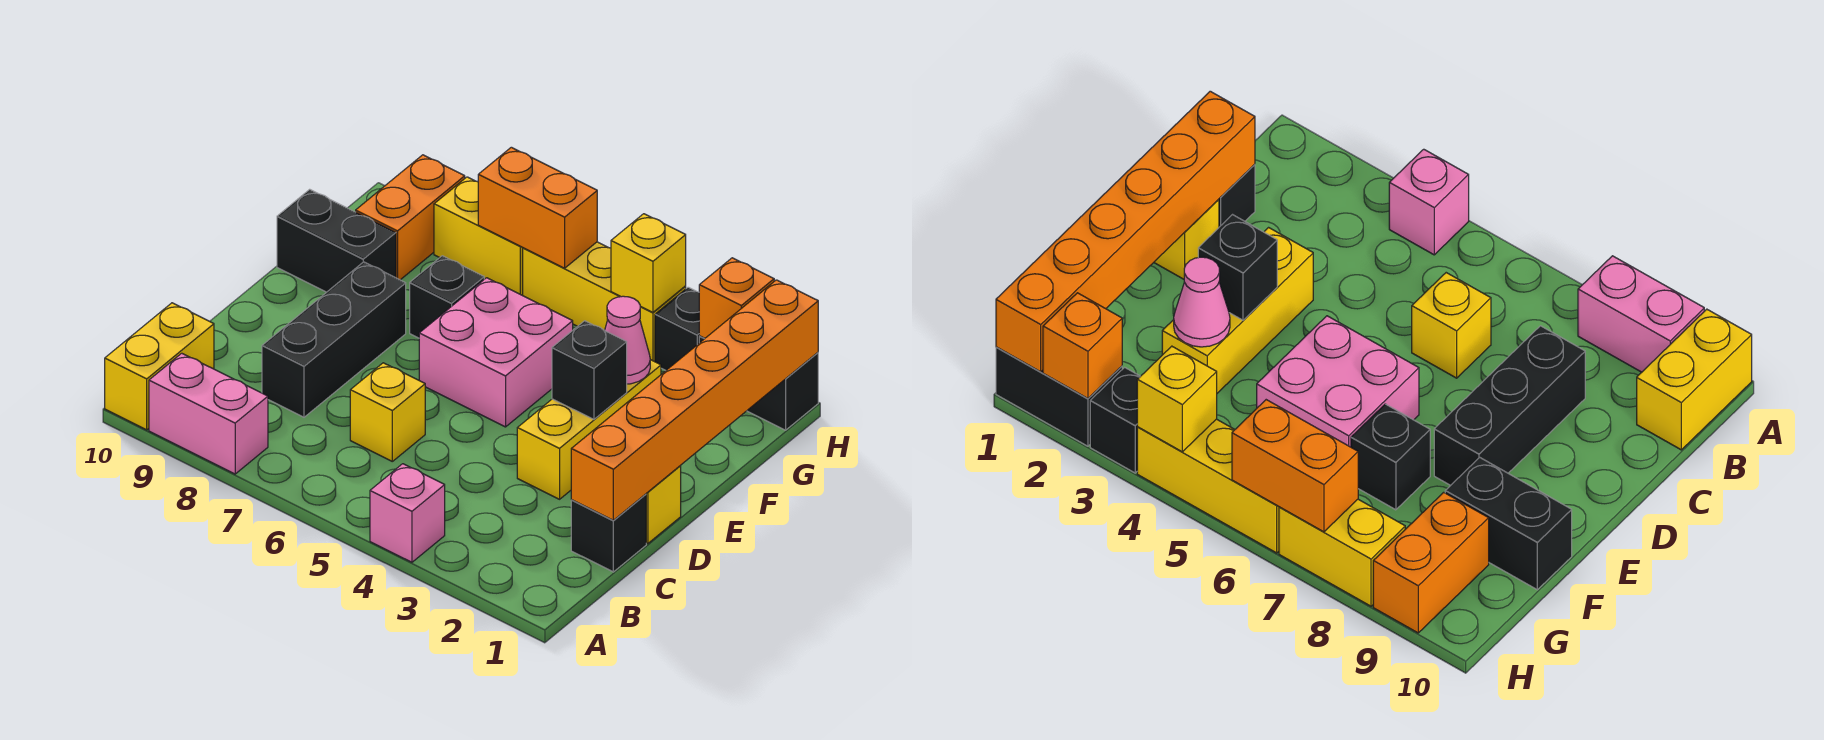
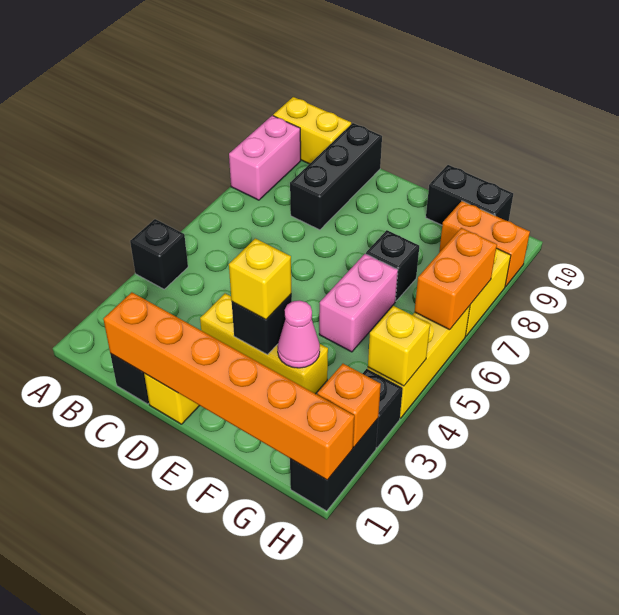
pink brick A4 level 1 -> black brick A4 level 1
yellow brick C6 level 1 -> yellow brick E3 level 3
black brick C8:E8 level 1 -> black brick C8:C10 level 1
pink brick E5:F6 level 1 -> pink brick F5:F6 level 1
black brick F9:F10 level 1 -> black brick F10:G10 level 1

